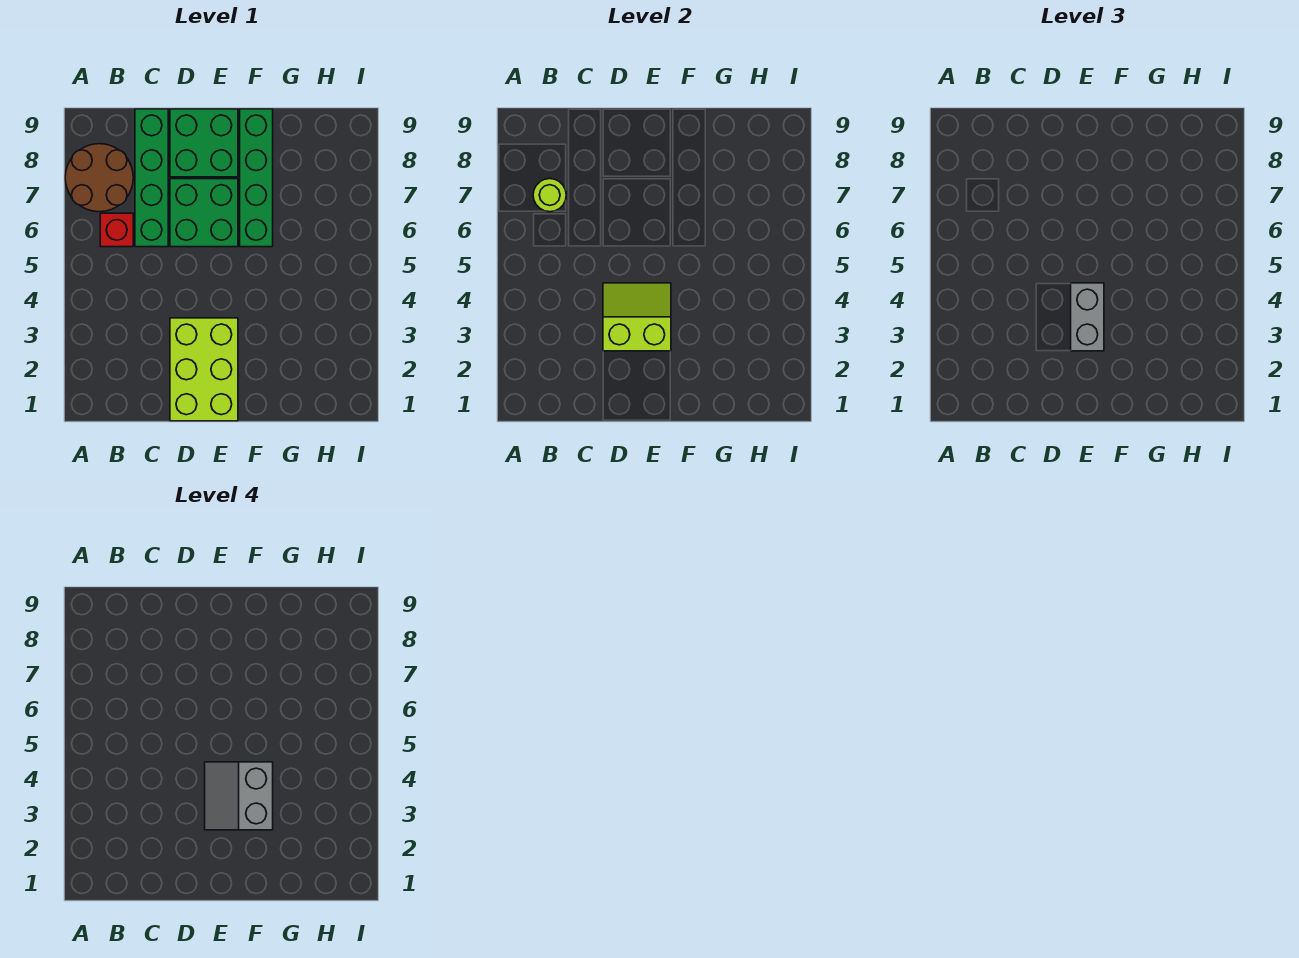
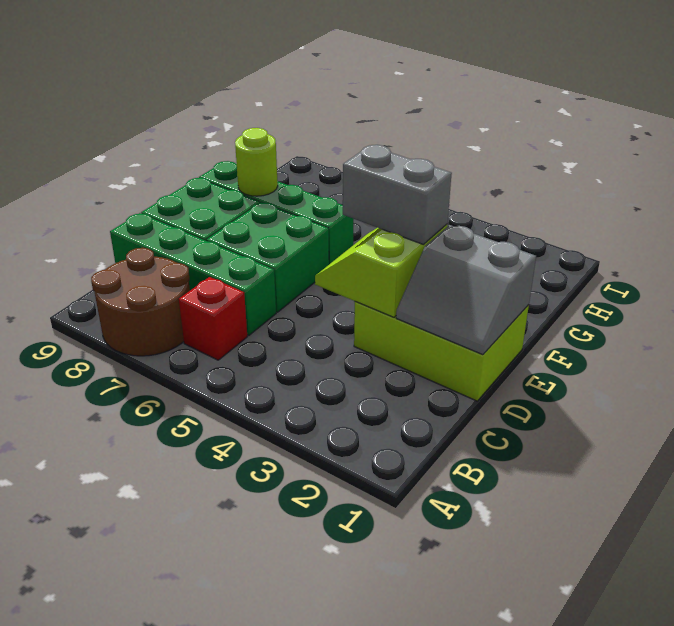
lime round brick B7 level 2 -> lime round brick F8 level 2
grey slope E3:F4 level 4 top F -> grey slope D1:E2 level 2 top E

